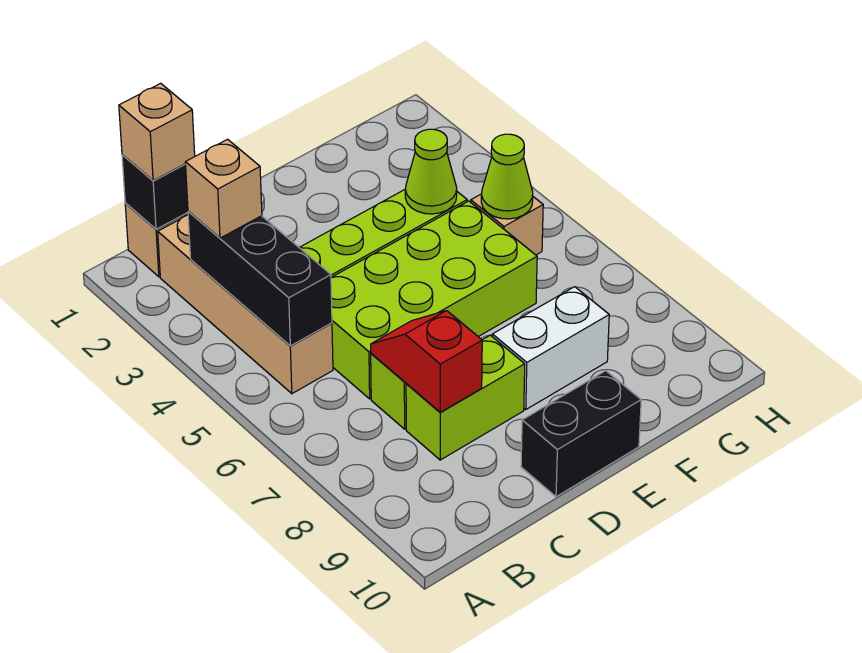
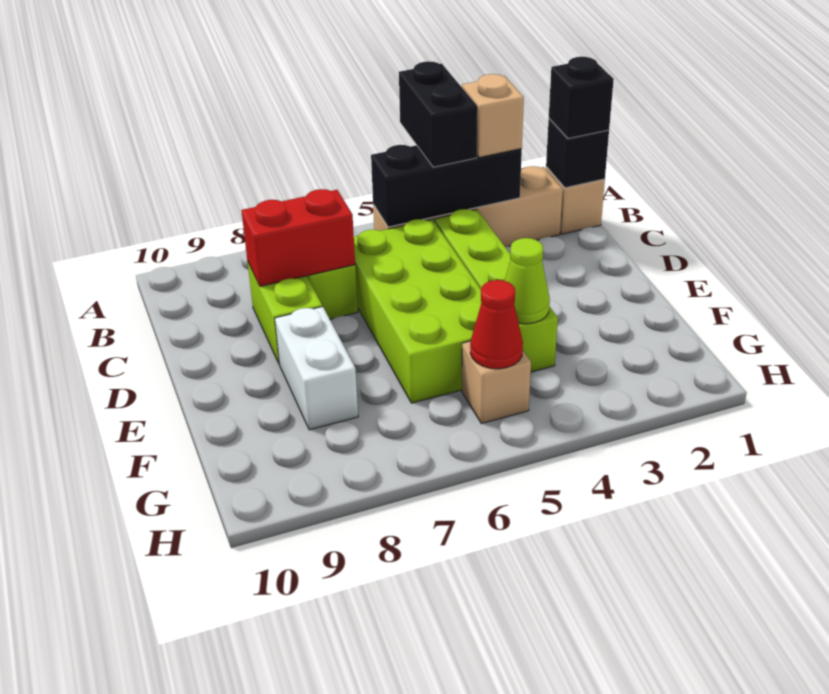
tan brick B1 level 3 -> black brick B1 level 3
red slope C7:C8 level 2 top 8 -> red brick C7:C8 level 2
black brick D10:E10 level 1 -> black brick A4:B4 level 3
lime cone G5 level 2 -> red cone G5 level 2

